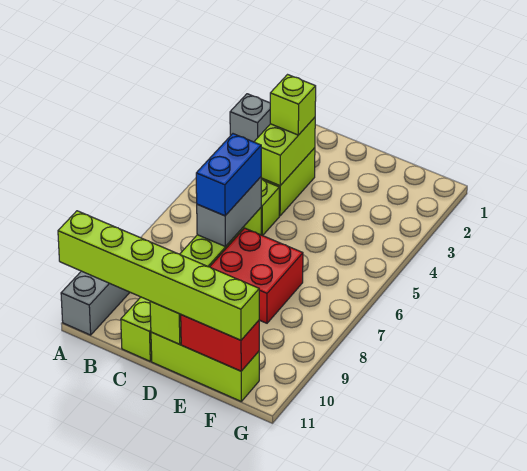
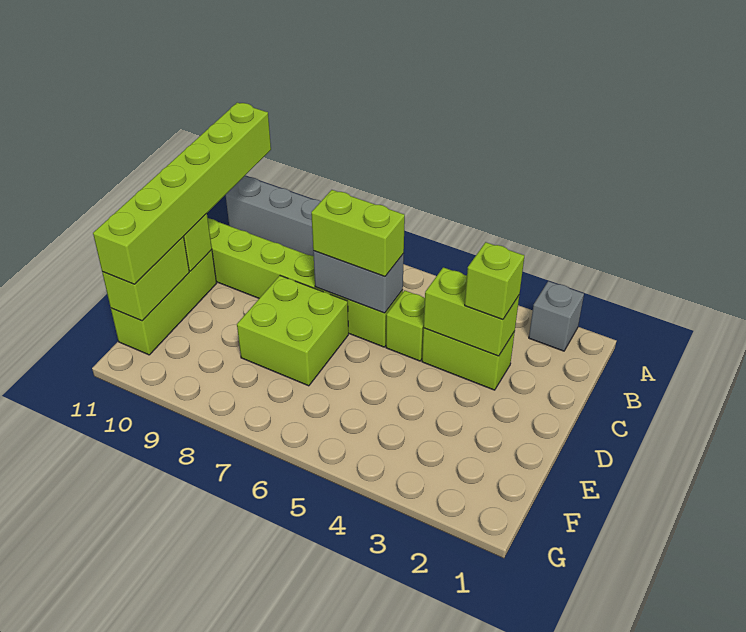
blue brick C6:C7 level 3 -> lime brick C6:C7 level 3
red brick D7:E8 level 1 -> lime brick D7:E8 level 1
red brick E11:F11 level 2 -> lime brick E11:F11 level 2

